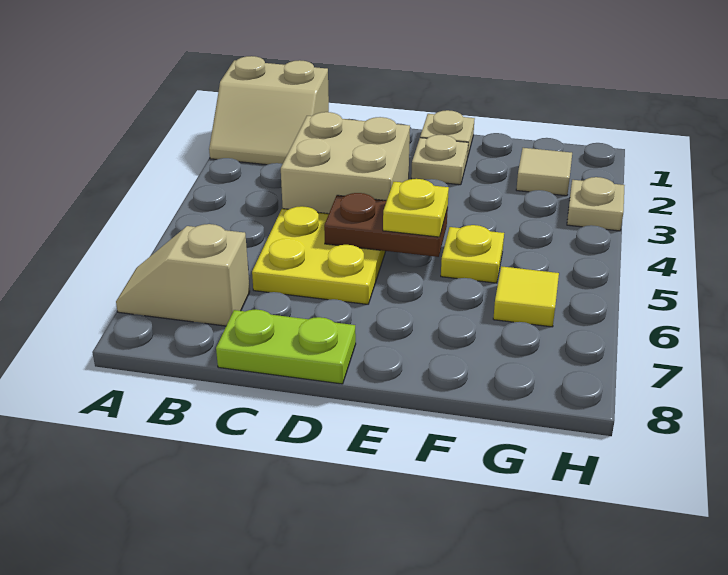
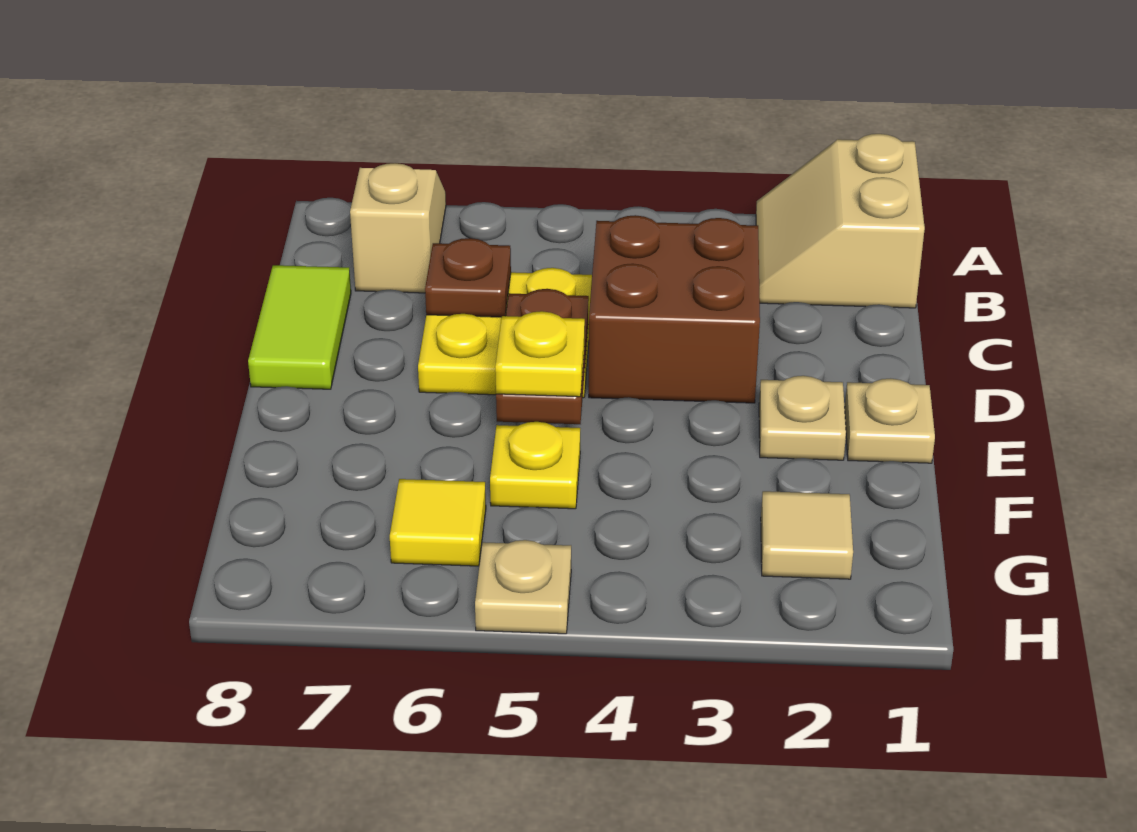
tan brick C3:D4 level 1 -> brown brick C3:D4 level 1
none -> brown plate C6 level 2
lime plate C8:D8 level 1 -> lime tile C8:D8 level 1
tan plate H3 level 1 -> tan plate H5 level 1

